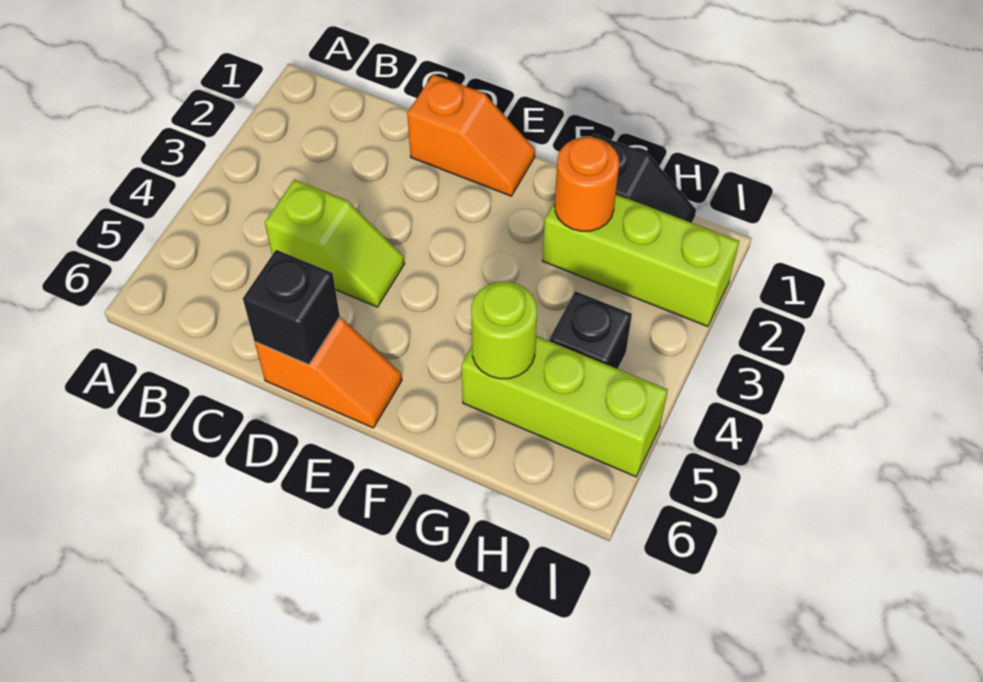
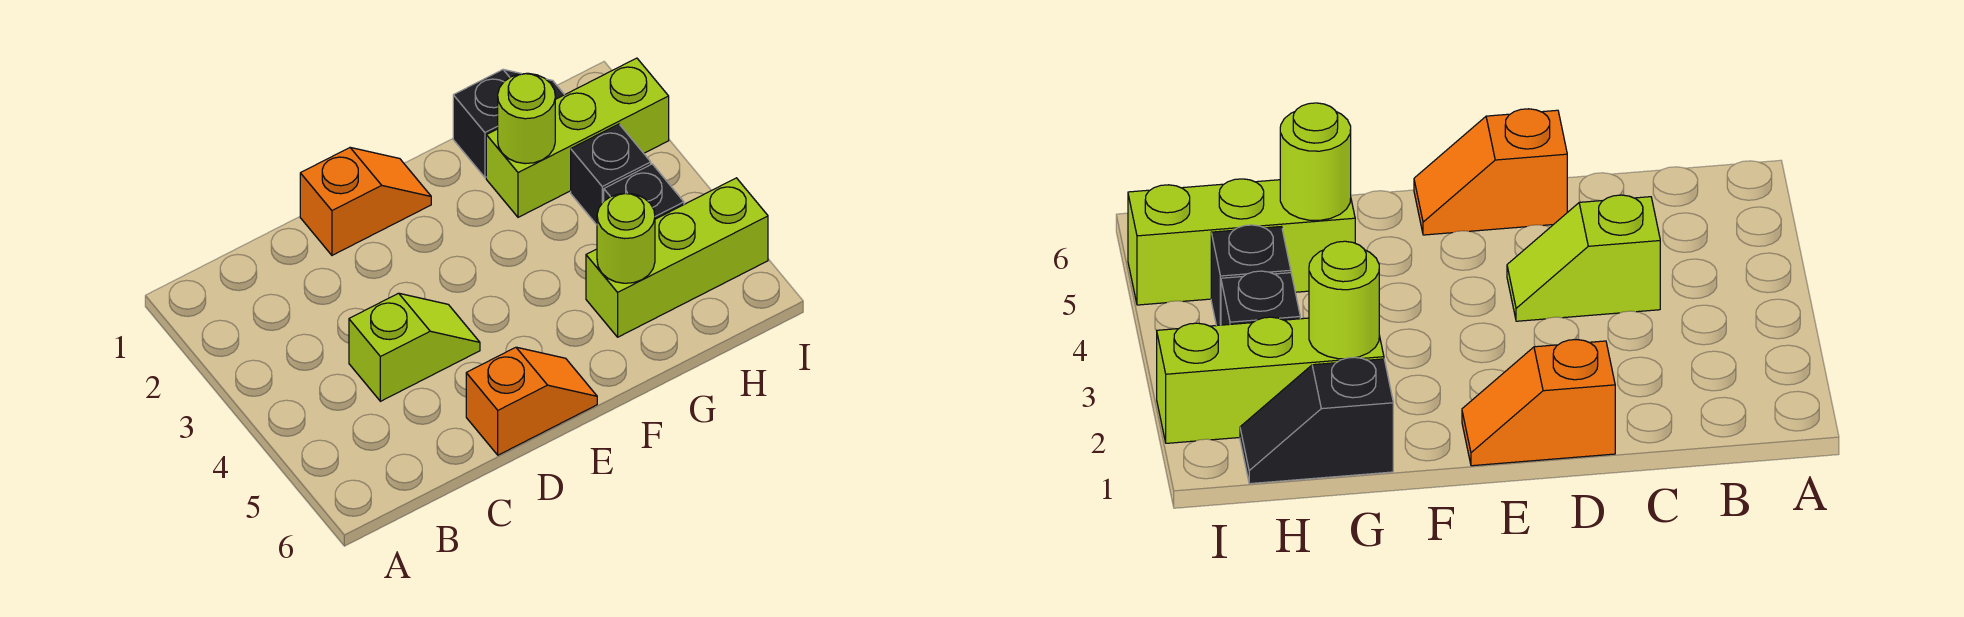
black brick D6 level 2 -> black brick H3 level 1
orange round brick G2 level 2 -> lime round brick G2 level 2

